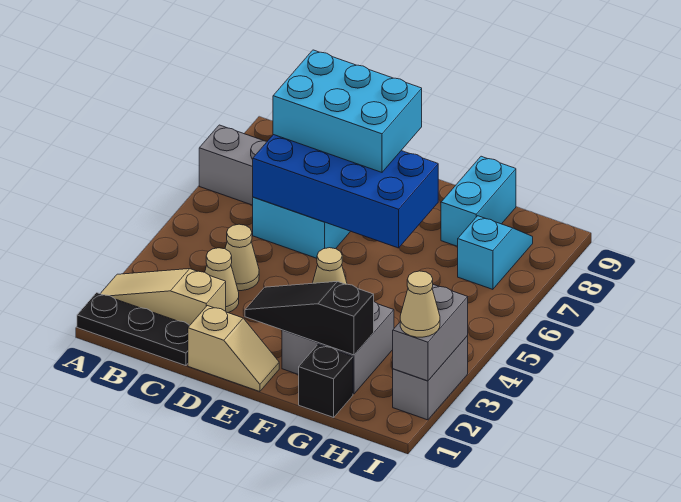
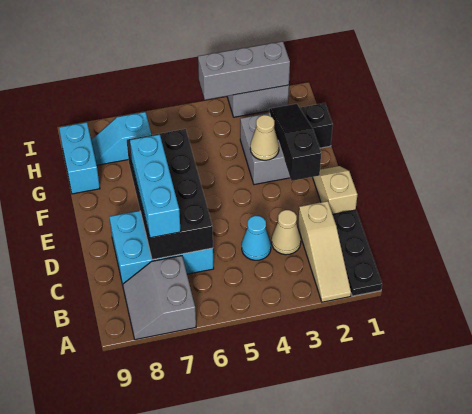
tan cone C4 level 1 -> cyan cone C4 level 1
blue brick C6:F7 level 2 -> black brick C6:F7 level 2
cyan brick C7:E8 level 3 -> cyan brick C7:E7 level 3
black slope E2:G2 level 2 top G -> black slope E2:G2 level 2 top E
cyan brick G8:G9 level 1 -> cyan brick G9:H9 level 1
grey brick I2:I3 level 2 -> grey brick I2:I4 level 2
tan cone I2 level 3 -> none

